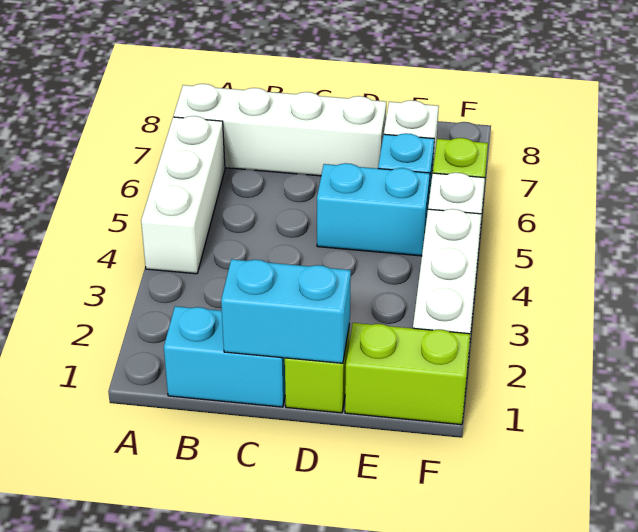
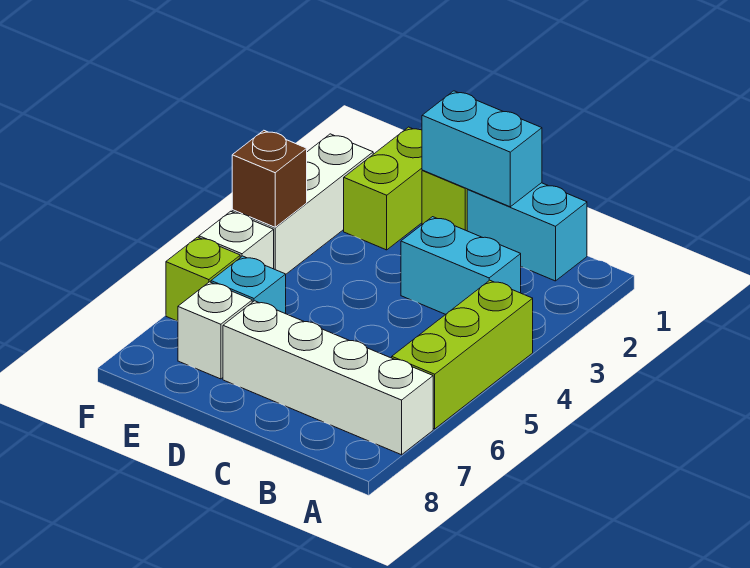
white brick A4:A6 level 1 -> lime brick A4:A6 level 1
cyan brick D5:E5 level 1 -> cyan brick B3:C3 level 1
lime brick E1:F1 level 1 -> lime brick E1:E2 level 1
none -> brown brick F4 level 2

